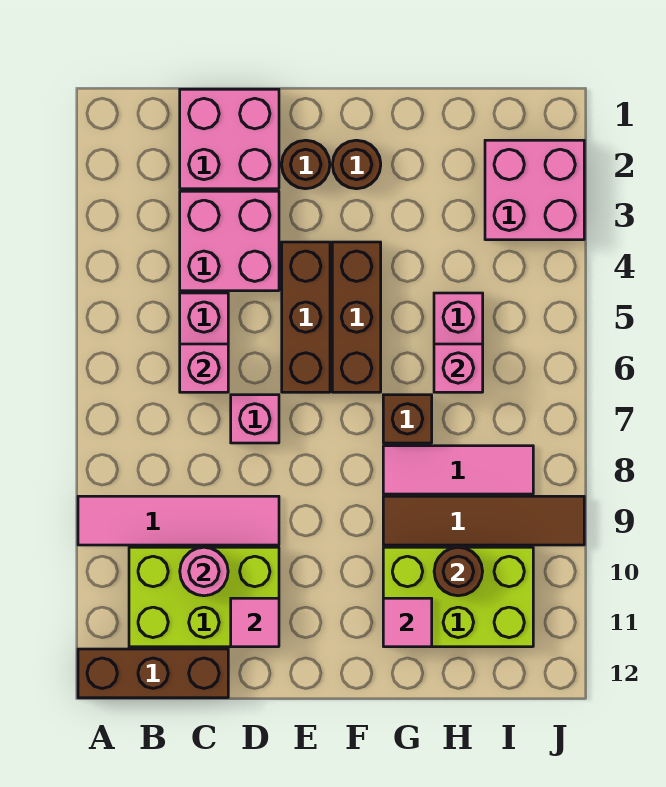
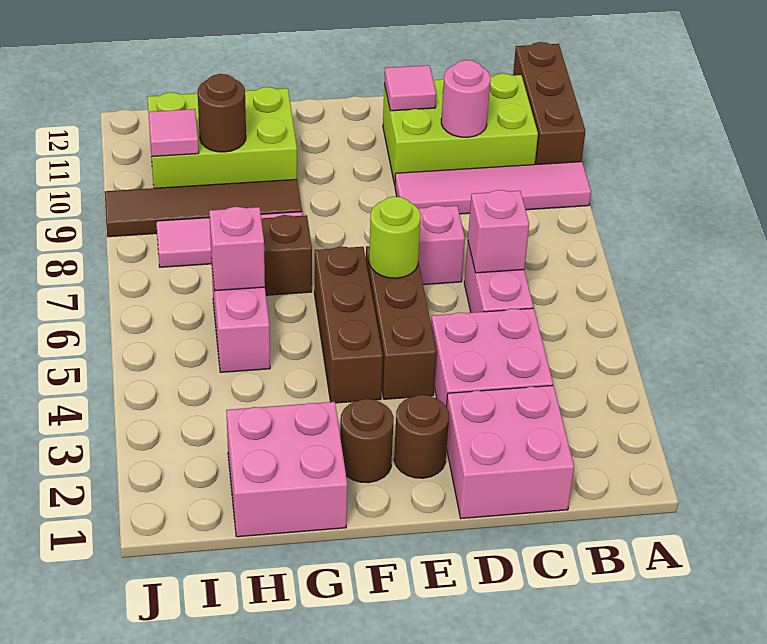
brown brick A12:C12 level 1 -> brown brick A10:A12 level 1
none -> lime round brick E6 level 2
pink tile G11 level 2 -> pink tile I10 level 2
pink brick I2:J3 level 1 -> pink brick G1:H2 level 1

